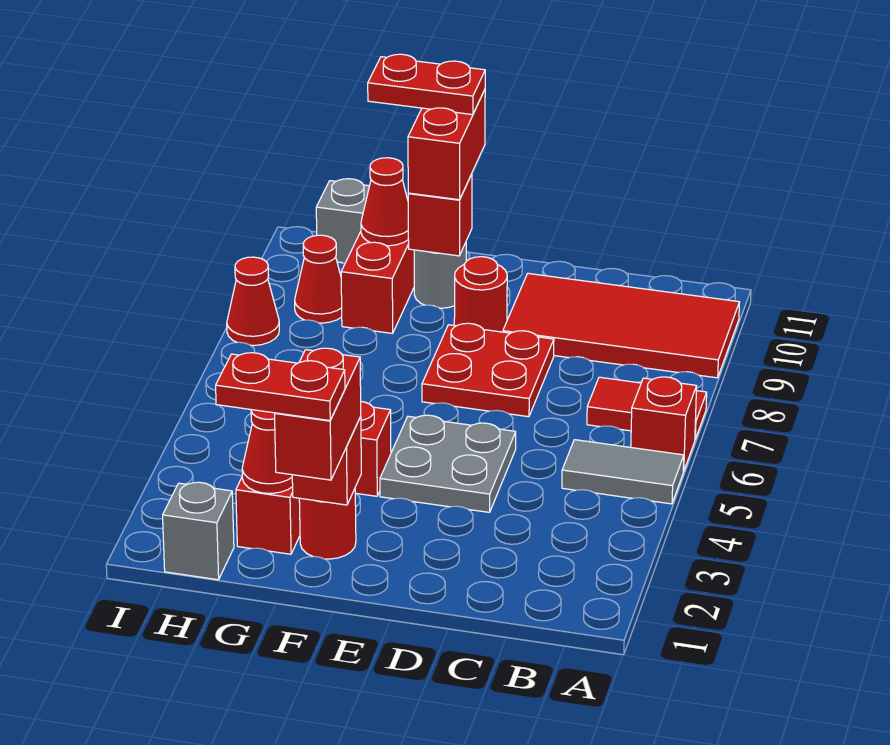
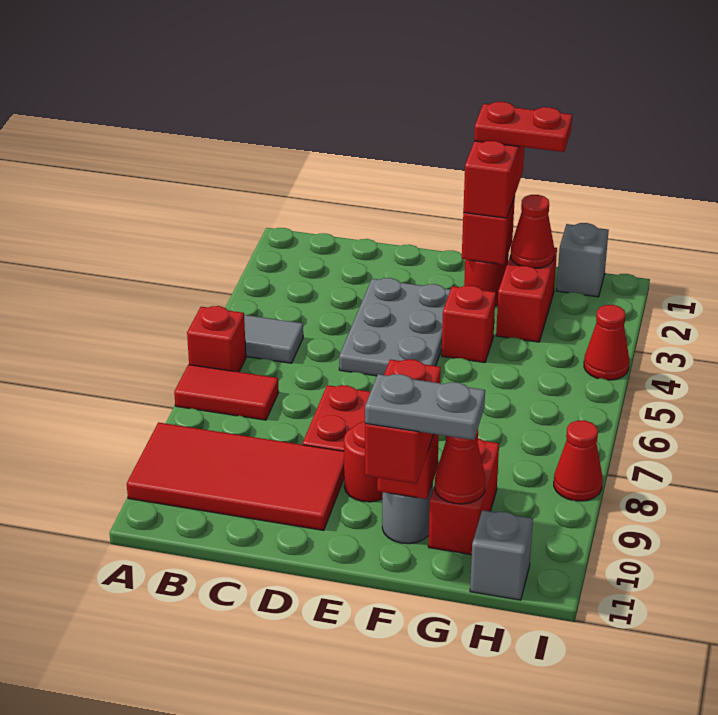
grey plate D4:E5 level 1 -> grey plate D3:E5 level 1
red plate F11:G11 level 4 -> grey plate F11:G11 level 4
red cone H9 level 1 -> red cone I4 level 1

